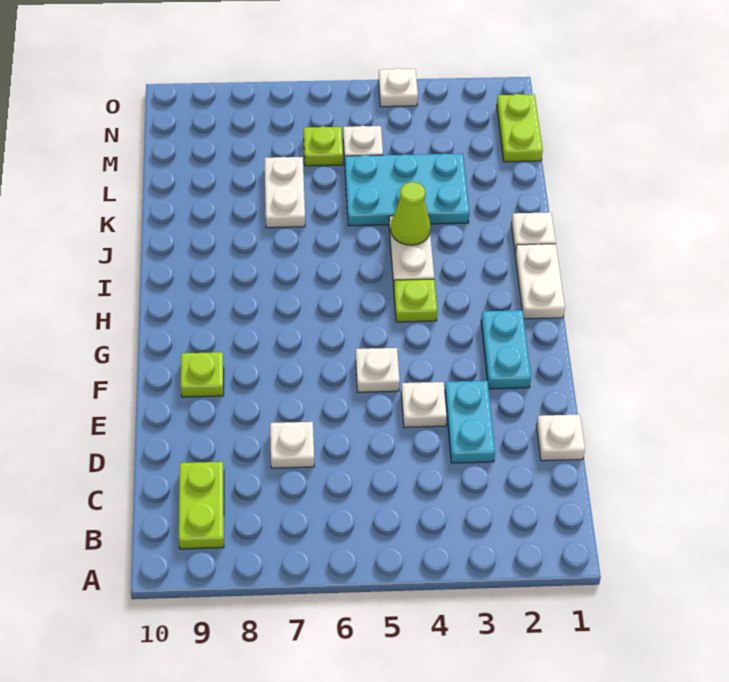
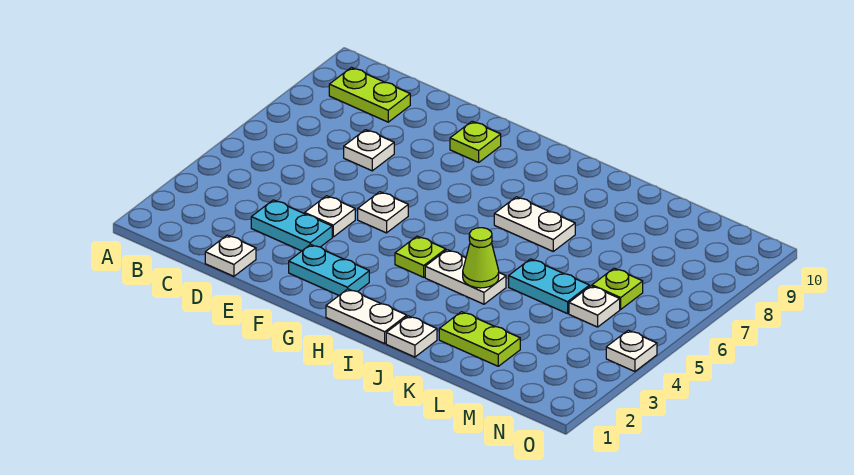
cyan plate K3:L5 level 1 -> cyan plate K5:L5 level 1
white plate K7:L7 level 1 -> white plate I7:J7 level 1
lime plate M1:N1 level 1 -> lime plate K2:L2 level 1

